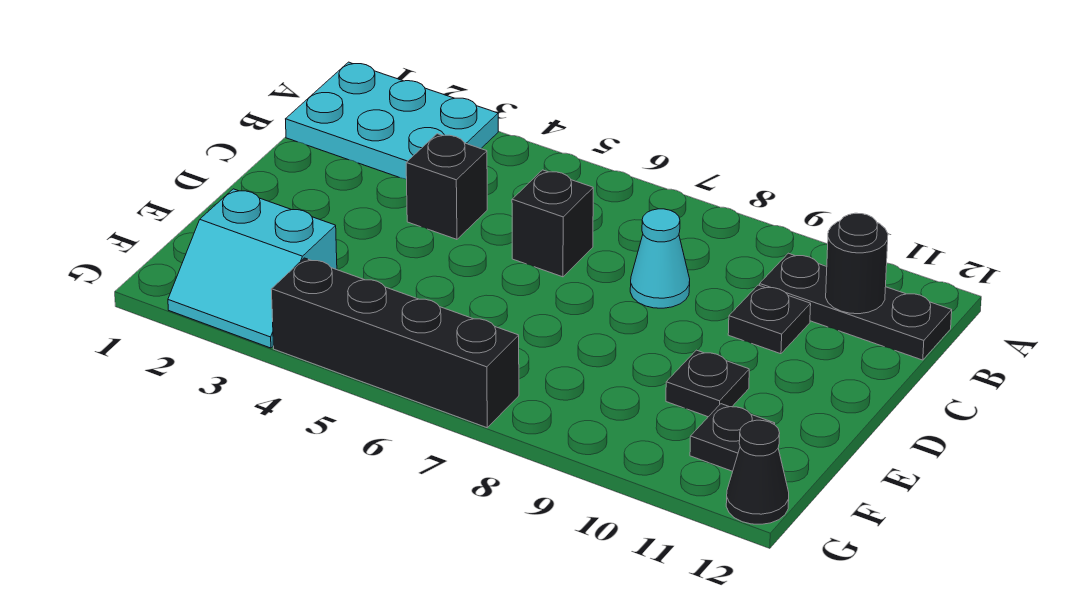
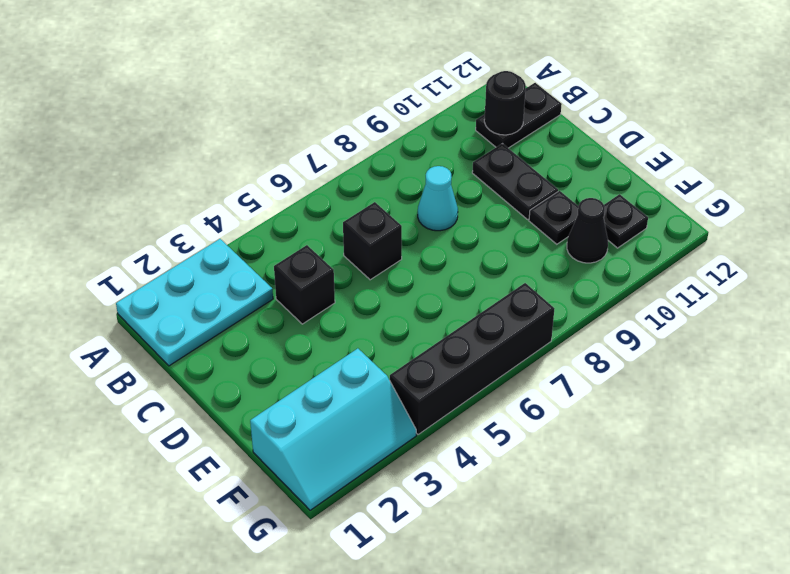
black plate B10:B12 level 1 -> black plate B11:B12 level 1
black plate C10 level 1 -> black plate C10:D10 level 1
cyan slope F2:G3 level 1 top F -> cyan slope F1:G3 level 1 top F
black cone G12 level 1 -> black cone F10 level 1

